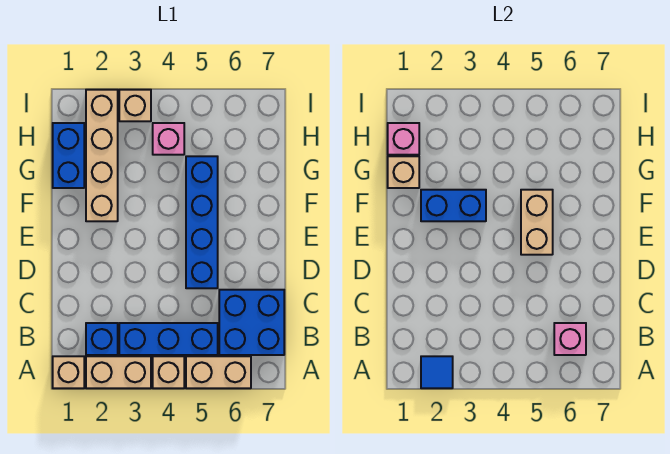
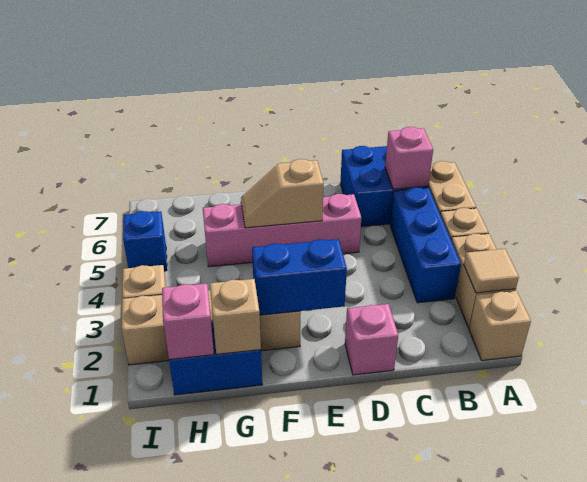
blue tile A2 level 2 -> tan tile A2 level 2
blue brick B2 level 1 -> blue brick I5 level 1
blue brick D5:G5 level 1 -> pink brick D5:G5 level 1
tan brick E5:F5 level 2 -> tan slope E5:F5 level 2 top E
blue brick F2:F3 level 2 -> blue brick E2:F2 level 2
pink brick H4 level 1 -> pink brick D1 level 1

